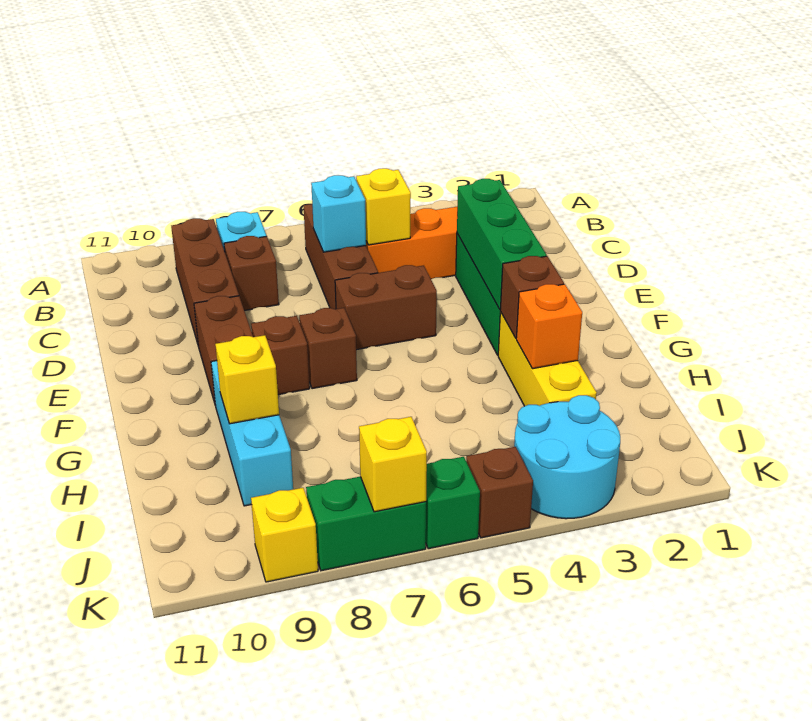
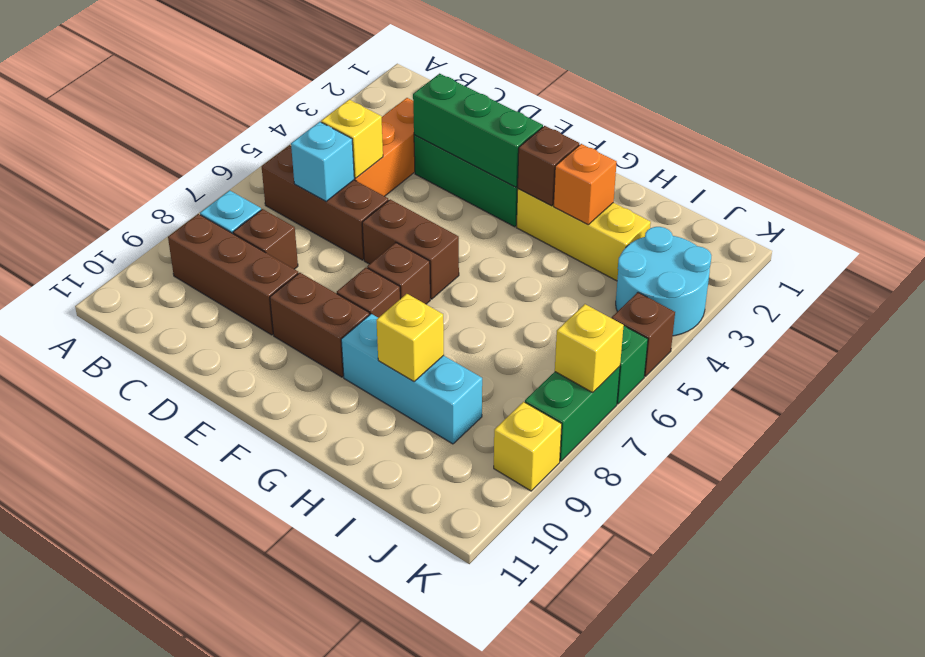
brown brick E5:E6 level 1 -> brown brick E6:F6 level 1

